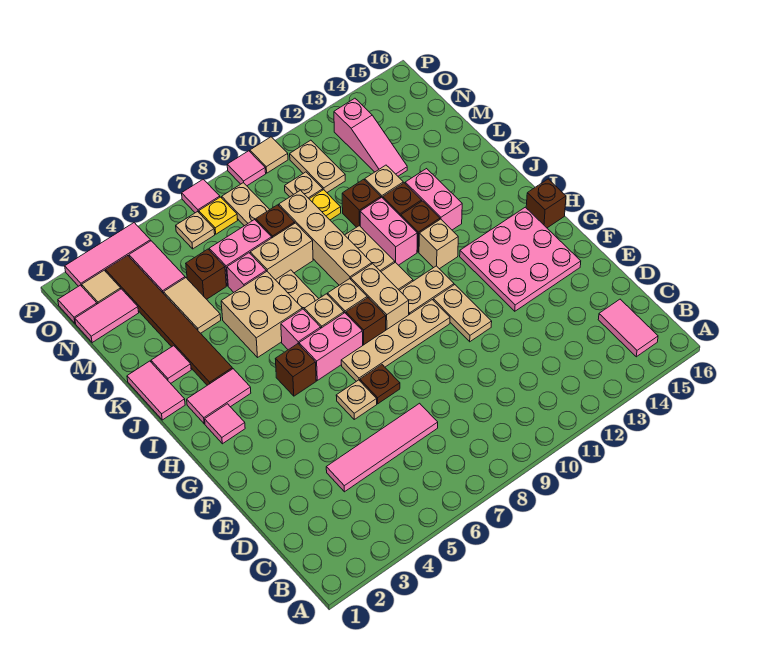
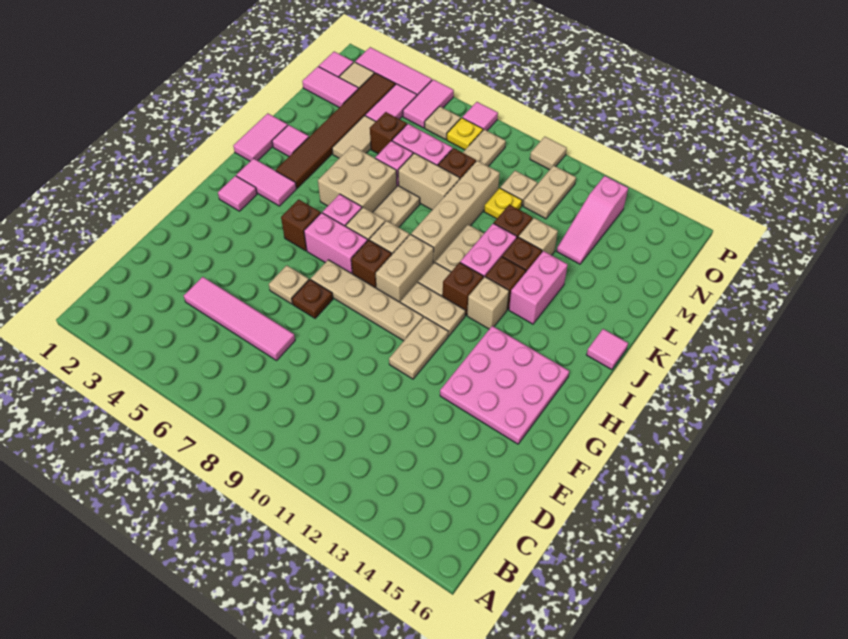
pink tile B15:C15 level 1 -> pink tile O5:P5 level 1
brown brick H16 level 1 -> brown brick I11 level 1
pink tile P9 level 1 -> pink tile J16 level 1

